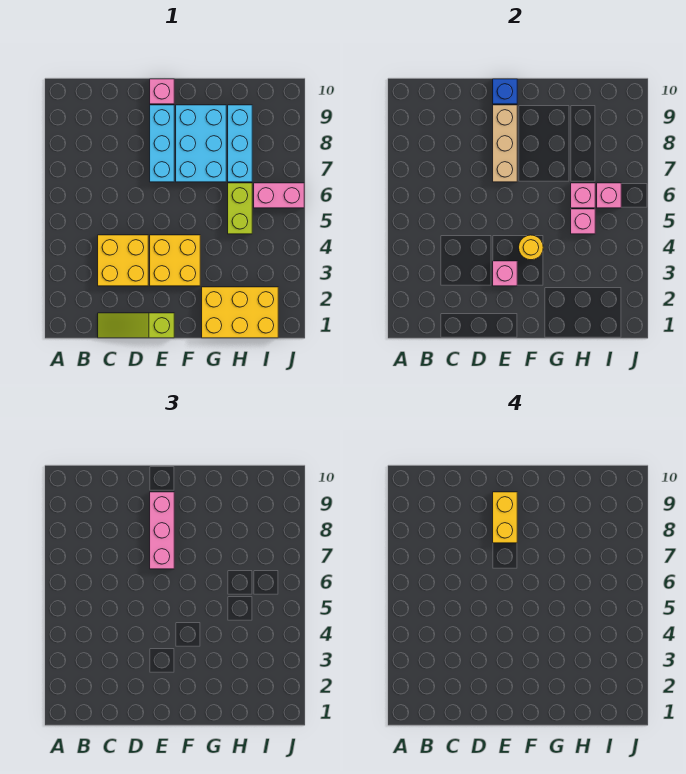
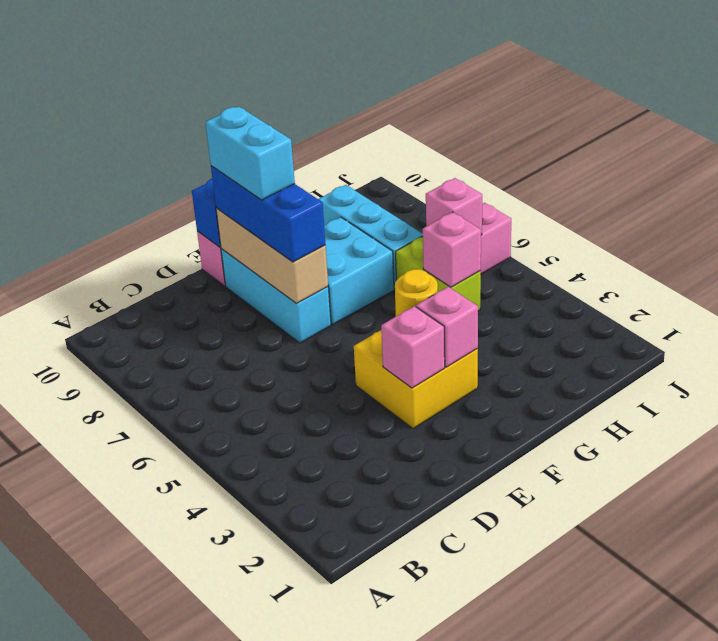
lime slope C1:E1 level 1 top E -> none
yellow brick C3:D4 level 1 -> none
pink brick E7:E9 level 3 -> blue brick E7:E9 level 3
yellow brick E8:E9 level 4 -> cyan brick E8:E9 level 4
cyan brick F7:G9 level 1 -> cyan brick F7:G8 level 1
yellow brick G1:I2 level 1 -> none
pink brick H6 level 2 -> pink brick F3 level 2

